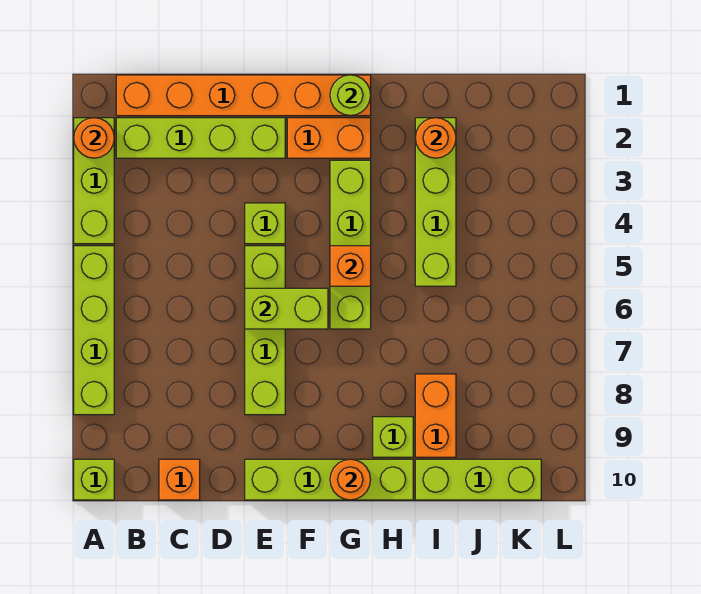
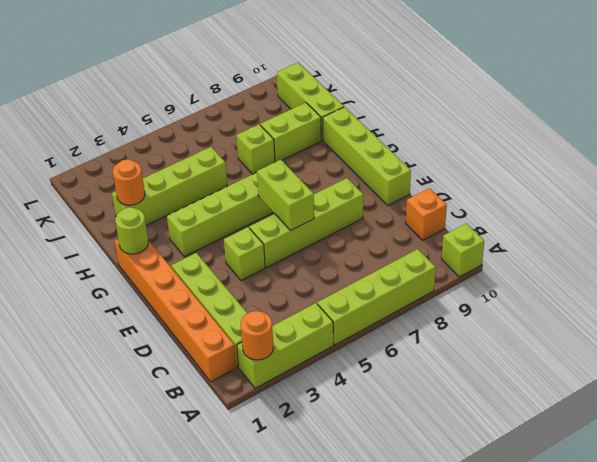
orange brick F2:G2 level 1 -> none
orange brick G5 level 2 -> none
orange round brick G10 level 2 -> none
lime brick H9 level 1 -> lime brick I7 level 1
orange brick I8:I9 level 1 -> lime brick I8:I9 level 1

